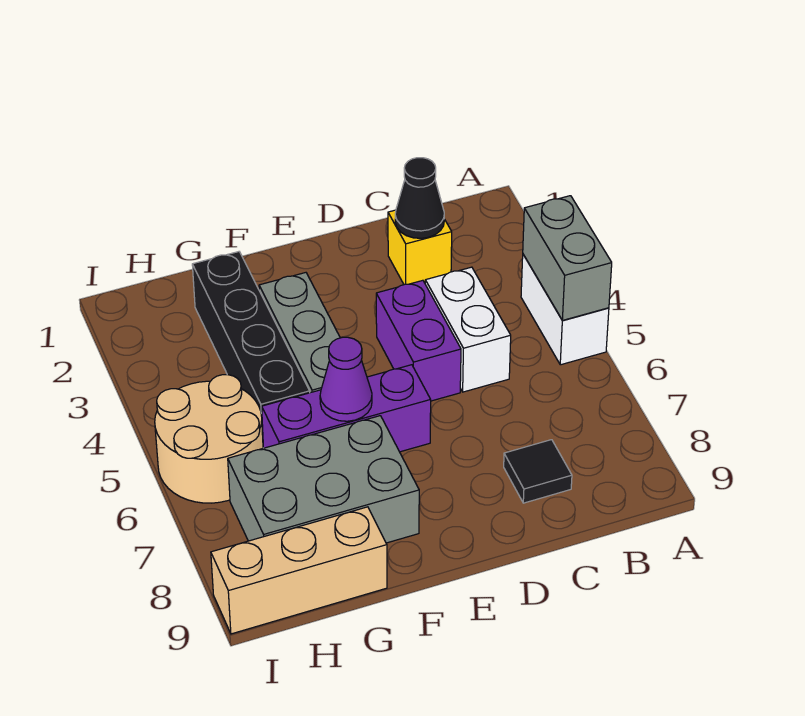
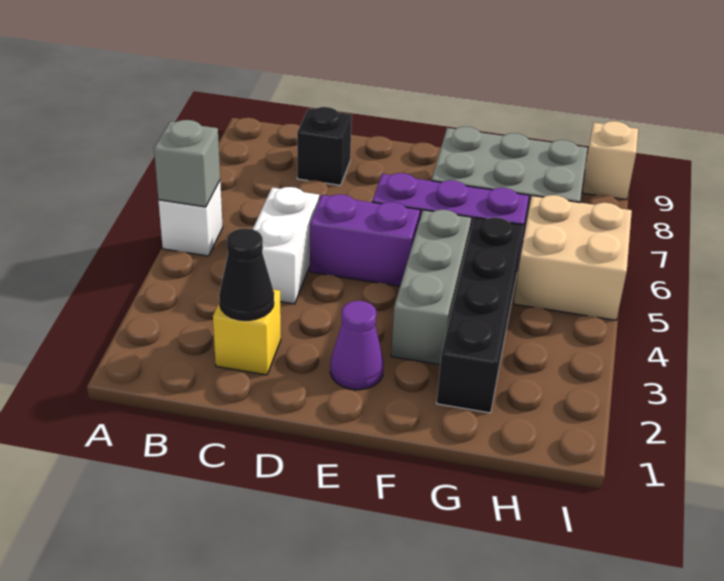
white brick A4:A5 level 1 -> white brick A5 level 1
grey brick A4:A5 level 2 -> grey brick A5 level 2
black tile C8 level 1 -> black brick C8 level 1
purple brick D4:D5 level 1 -> purple brick D5:E5 level 1
purple cone F6 level 2 -> purple cone E2 level 1
tan brick G9:I9 level 1 -> tan brick I9 level 1
tan round brick H5:I6 level 1 -> tan brick H5:I6 level 1

